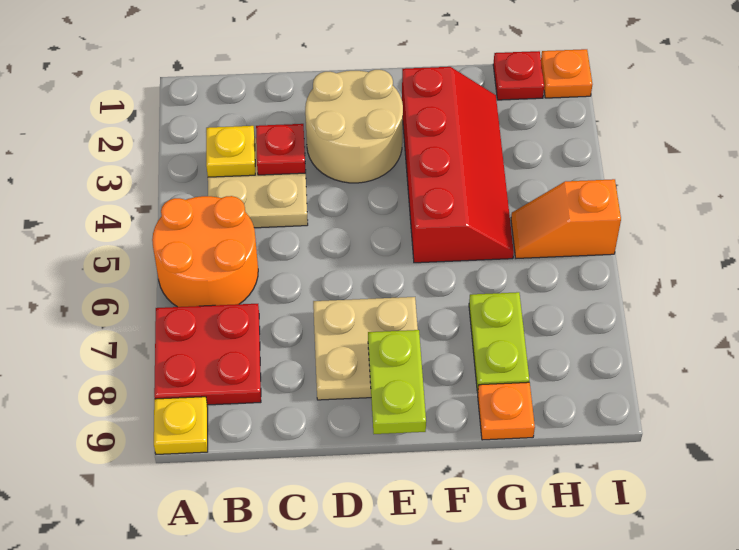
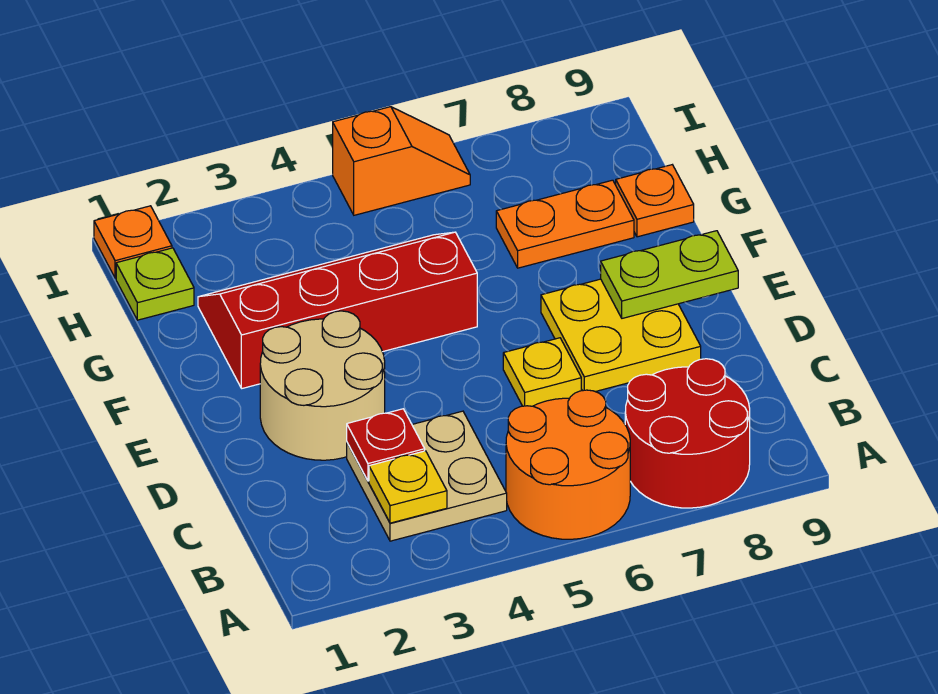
red plate A7:B8 level 1 -> red round brick A7:B8 level 1
yellow plate A9 level 1 -> yellow plate D6 level 1
tan plate D7:E8 level 1 -> yellow plate D7:E8 level 1
lime plate G7:G8 level 1 -> orange plate G7:G8 level 1
red plate H1 level 1 -> lime plate H1 level 1
orange slope H5:I5 level 1 top I -> orange slope I5:I6 level 1 top 5

